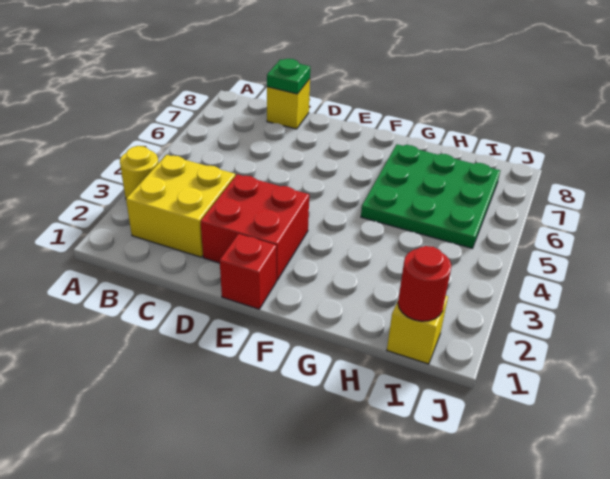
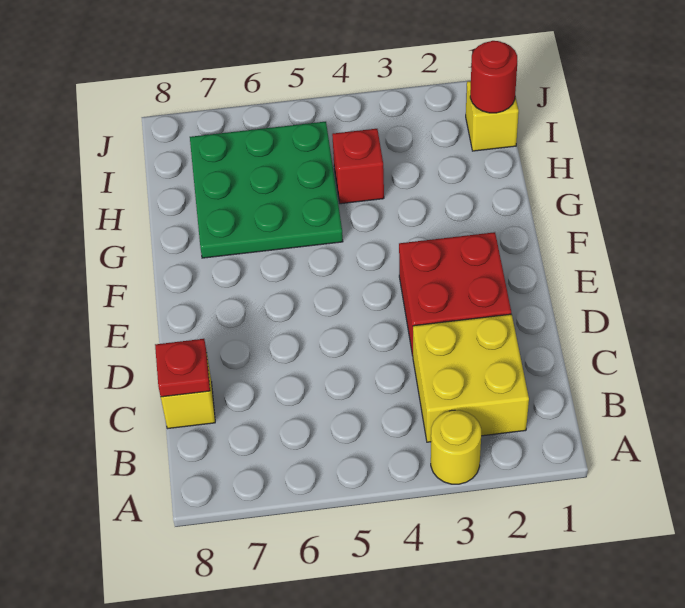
green plate C8 level 2 -> red plate C8 level 2
red brick E1 level 1 -> red brick H4 level 1

